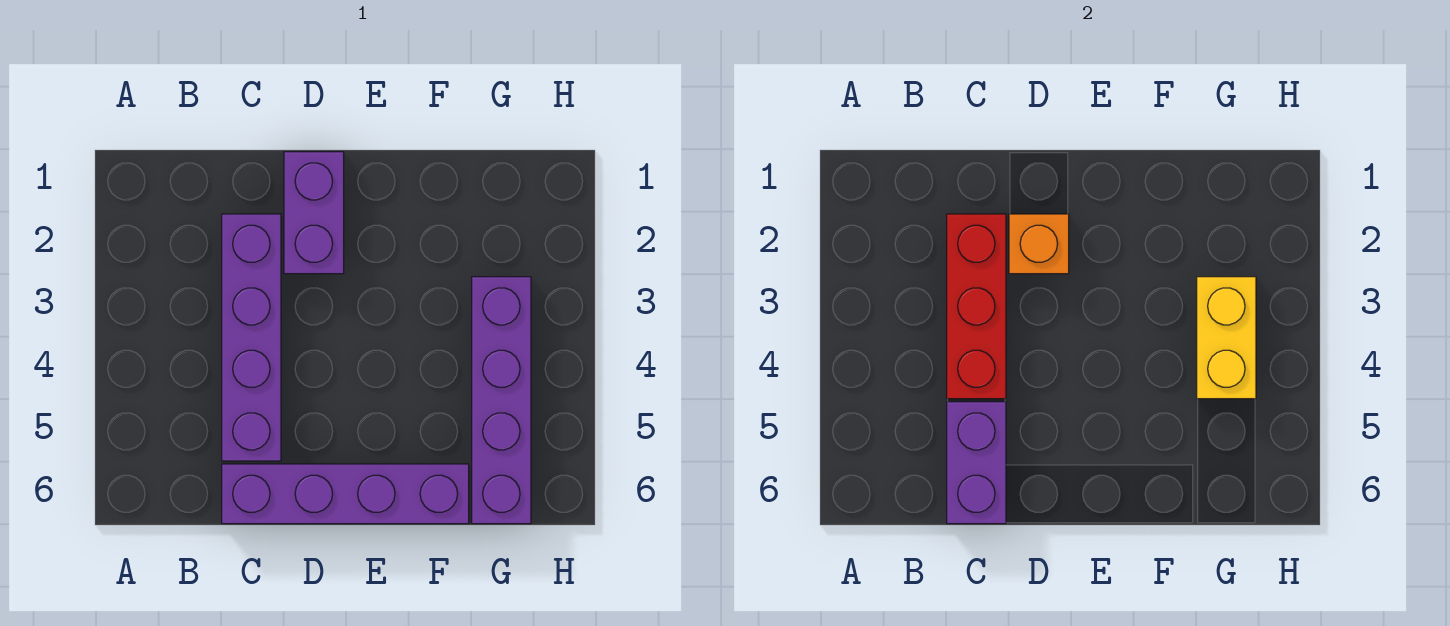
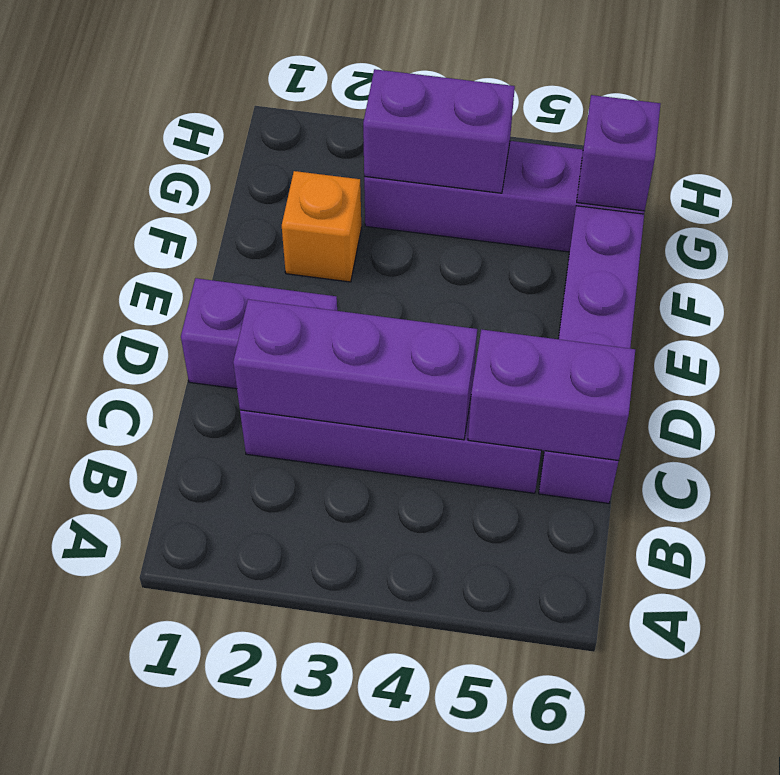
red brick C2:C4 level 2 -> purple brick C2:C4 level 2
orange brick D2 level 2 -> orange brick F2 level 1
yellow brick G3:G4 level 2 -> purple brick G3:G4 level 2
none -> purple brick G6 level 2

